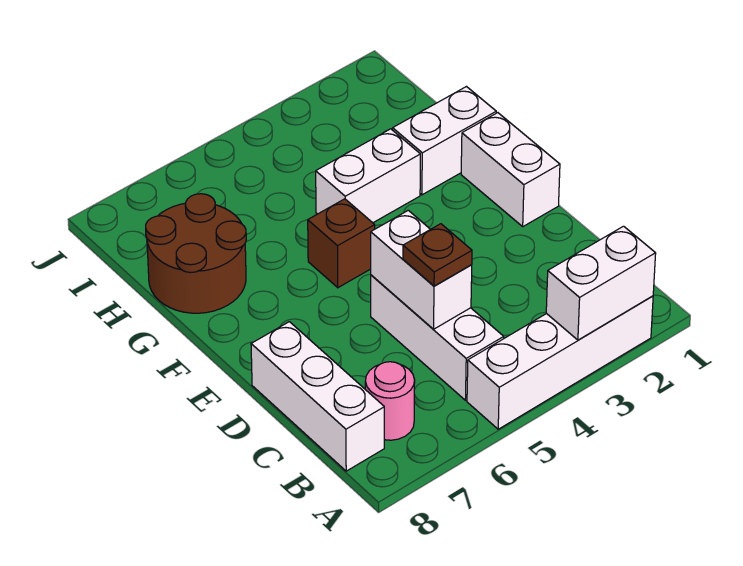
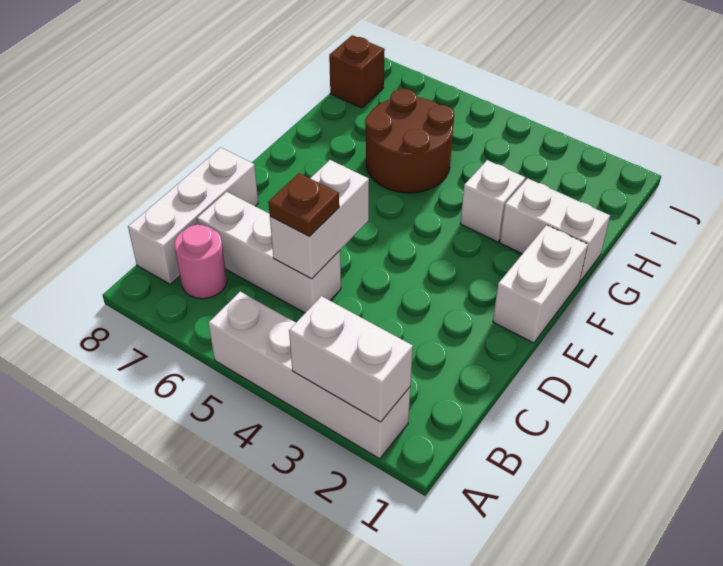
white brick B5:D5 level 1 -> white brick C5:C7 level 1
brown brick F5 level 1 -> brown brick I8 level 1
white brick G3:G4 level 1 -> white brick G3 level 1
brown round brick G7:H8 level 1 -> brown round brick G5:H6 level 1

